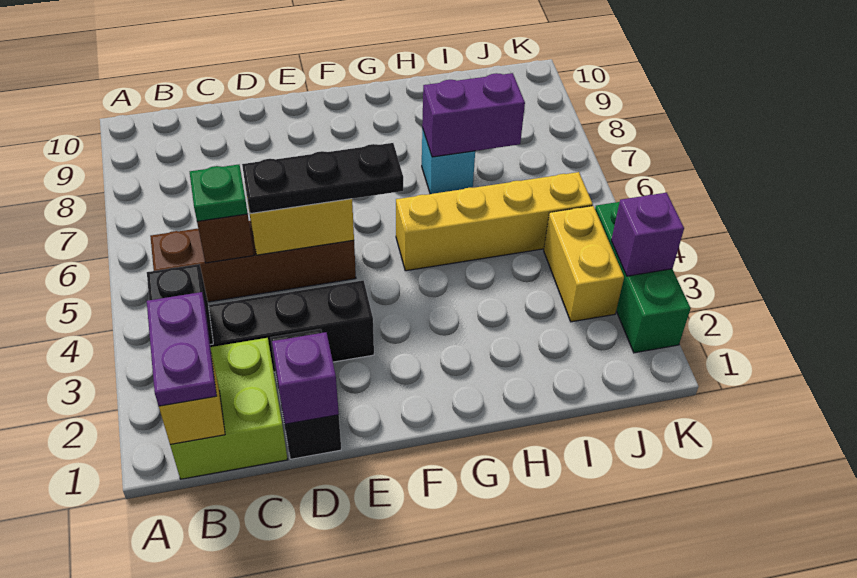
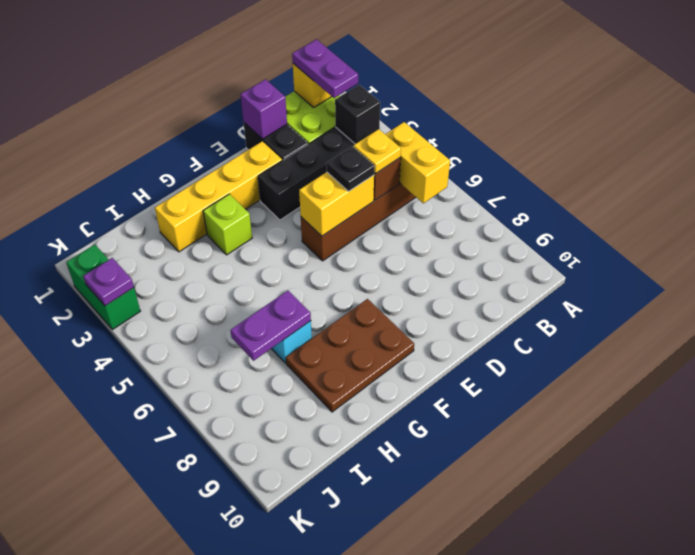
green plate C5 level 3 -> yellow plate C5 level 3
black plate D5:F5 level 3 -> black plate D5 level 3
none -> brown plate F8:H9 level 1
none -> lime brick G3 level 1
yellow brick G5:J5 level 1 -> yellow brick E2:H2 level 1
purple brick H7:I7 level 2 -> purple plate H7:I7 level 2
yellow brick J3:J4 level 1 -> yellow brick B5:B6 level 2
green brick K2:K4 level 1 -> green brick K2:K3 level 1
purple brick K3 level 2 -> purple plate K3 level 2

